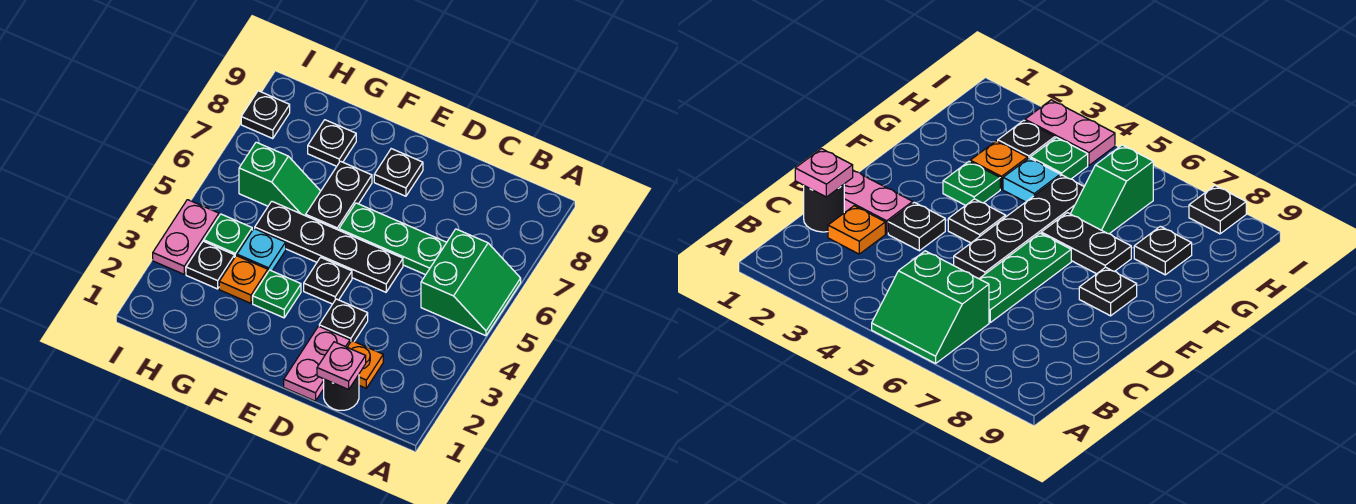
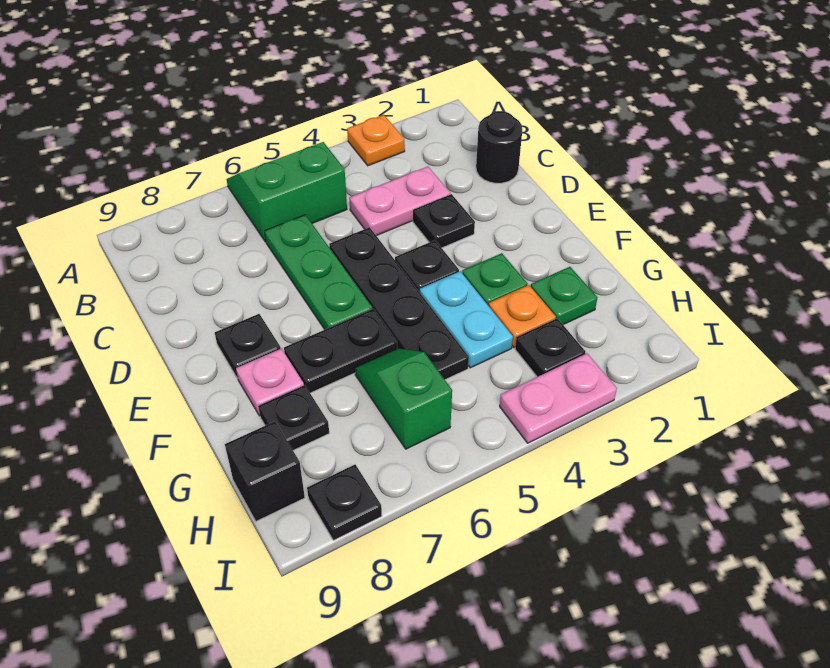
pink plate C1 level 2 -> pink plate F8 level 1
orange plate C2 level 1 -> orange plate A3 level 1
pink plate D1:D2 level 1 -> pink plate C3:C4 level 1
cyan plate G4 level 1 -> cyan plate F4:G4 level 1
green plate H4 level 1 -> green plate G2 level 1
none -> black brick H9 level 1

